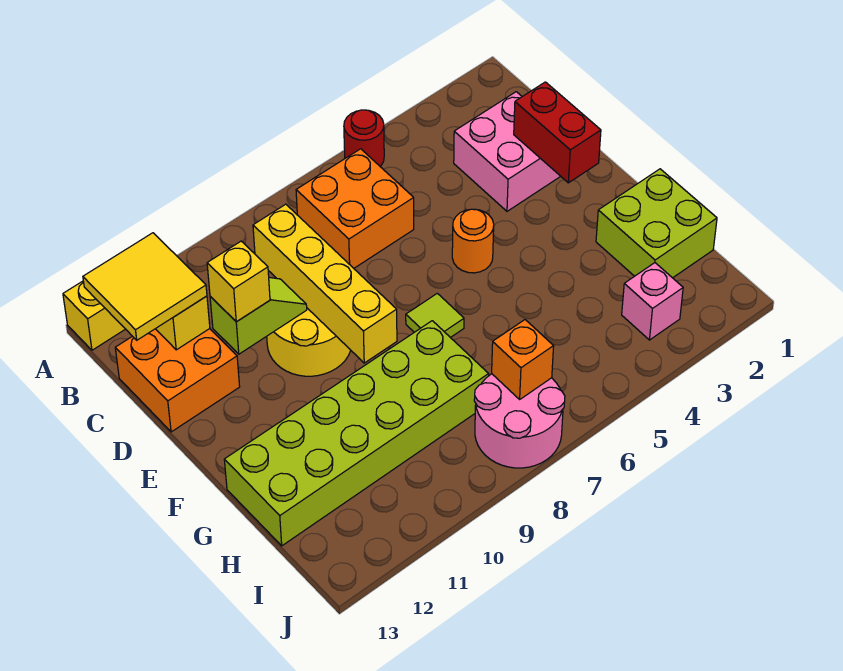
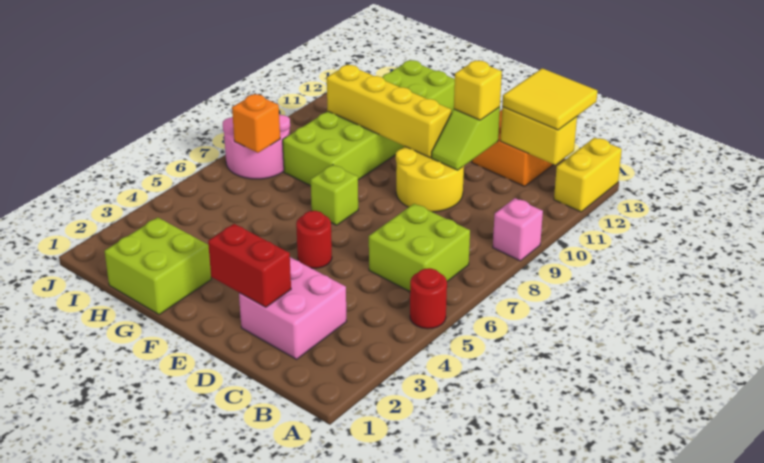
orange brick B6:C7 level 1 -> lime brick B6:C7 level 1
yellow brick C9:F9 level 2 -> yellow brick E10:H10 level 2
orange round brick E5 level 1 -> red round brick E5 level 1
lime tile F7 level 1 -> lime brick F7 level 1
pink brick I3 level 1 -> pink brick A9 level 1

